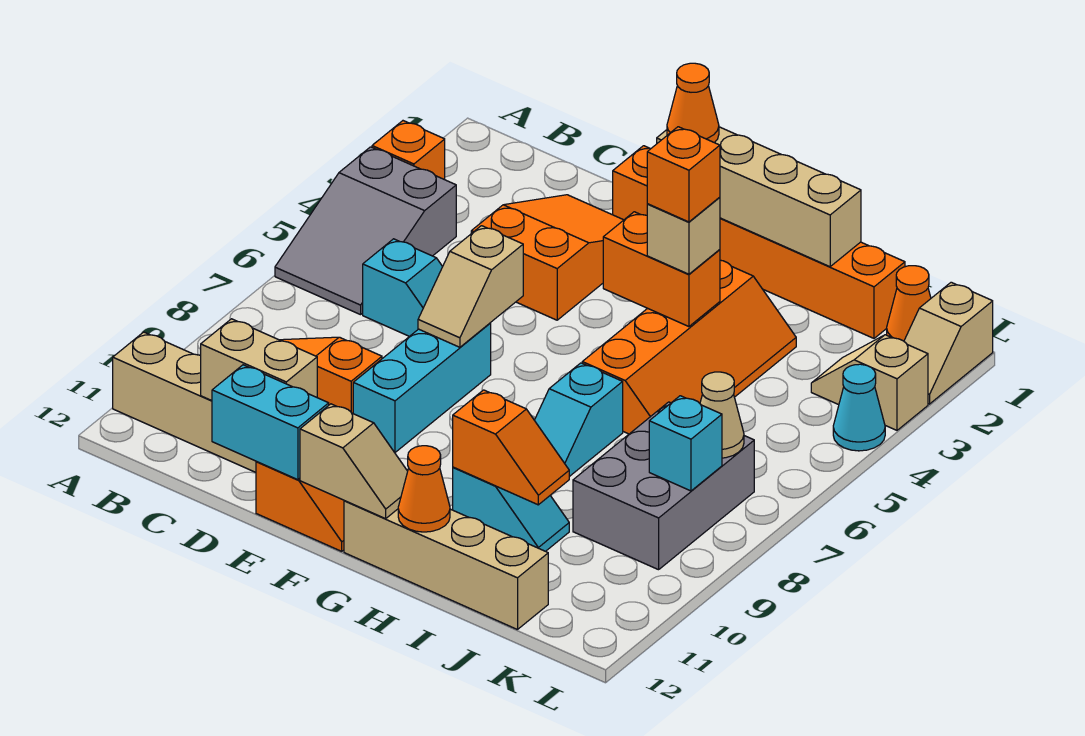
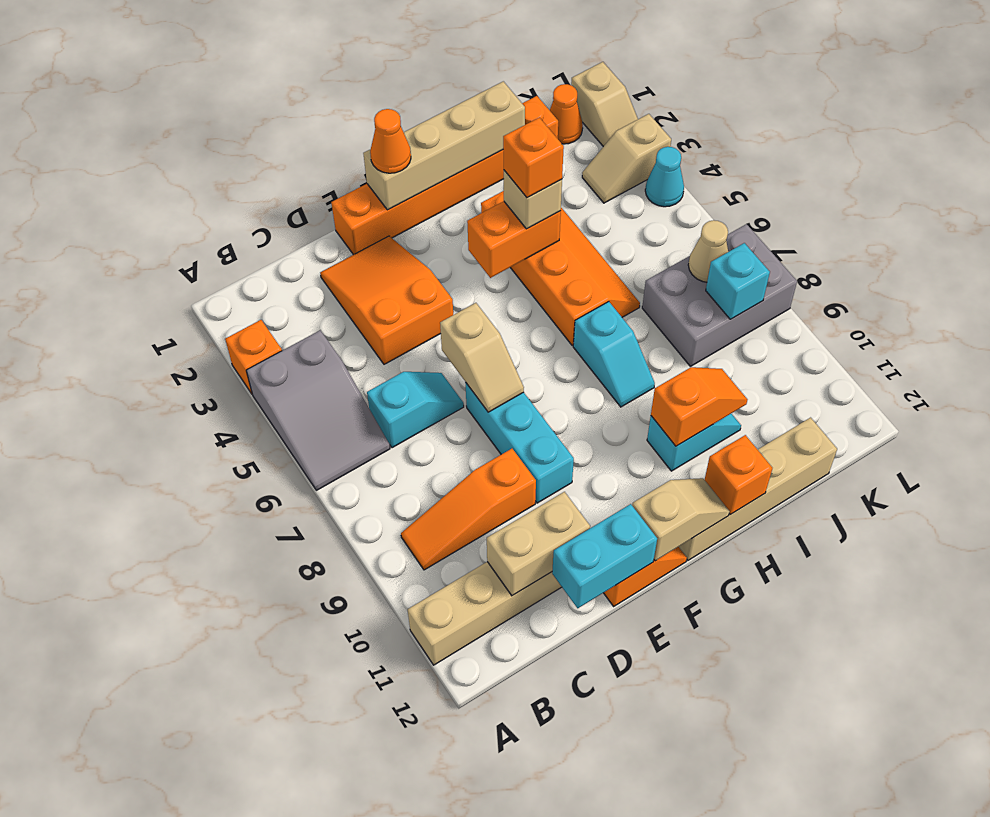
orange cone H12 level 2 -> orange brick H12 level 2
grey brick J7:K9 level 1 -> grey brick J7:L8 level 1

